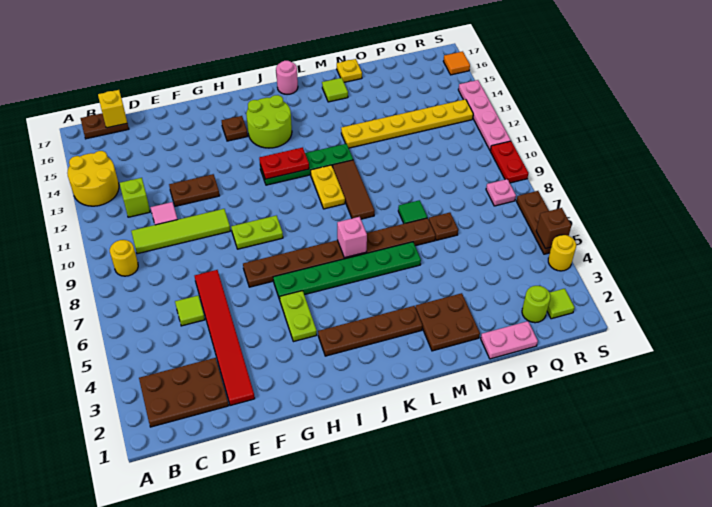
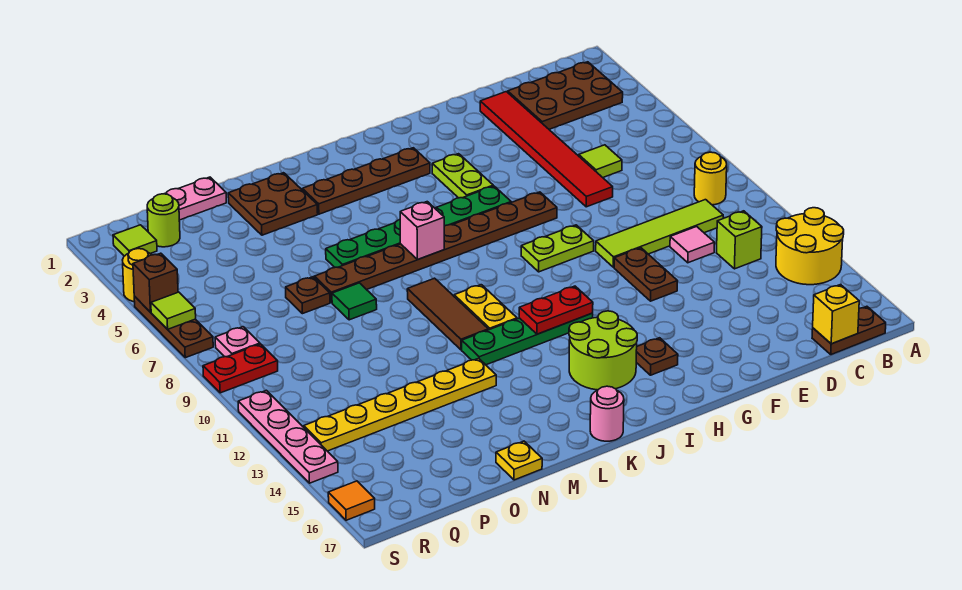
brown plate E12:F12 level 1 -> brown plate F11:F12 level 1
lime tile M16 level 1 -> lime tile S6 level 2
red plate S9:S10 level 1 -> red plate R9:S9 level 1

